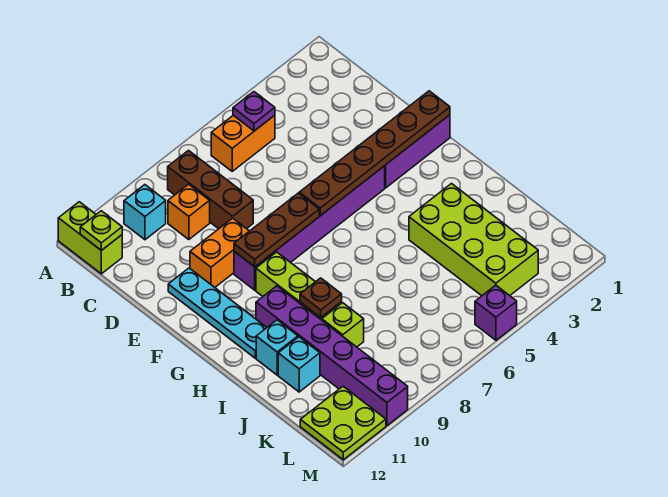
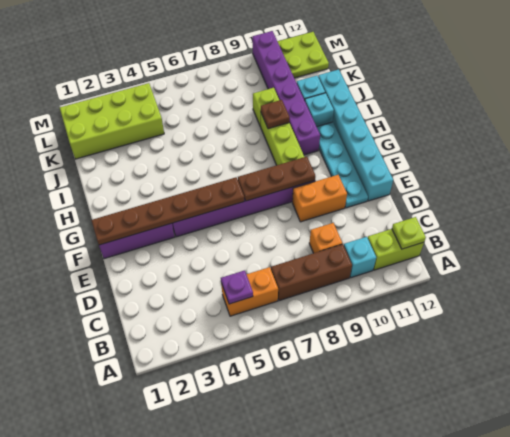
lime brick A12:B12 level 1 -> lime brick B11:B12 level 1
brown brick B8:D8 level 1 -> brown brick B7:B9 level 1
none -> cyan brick E12:J12 level 1
lime brick I3:L4 level 1 -> lime brick K1:L4 level 1
purple brick M5 level 1 -> none

